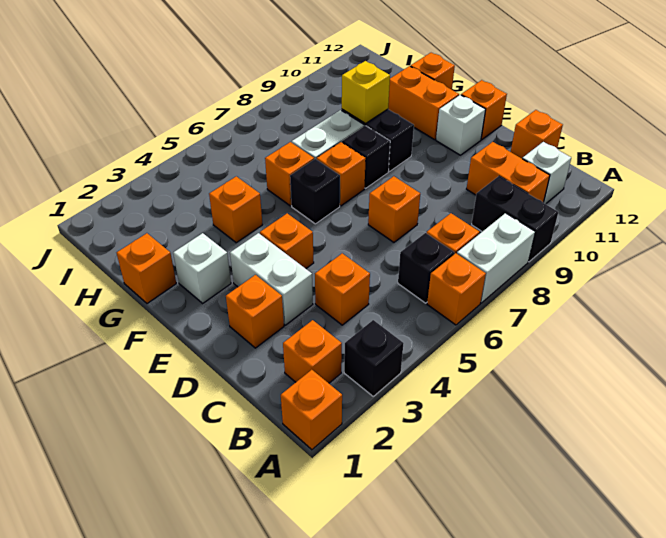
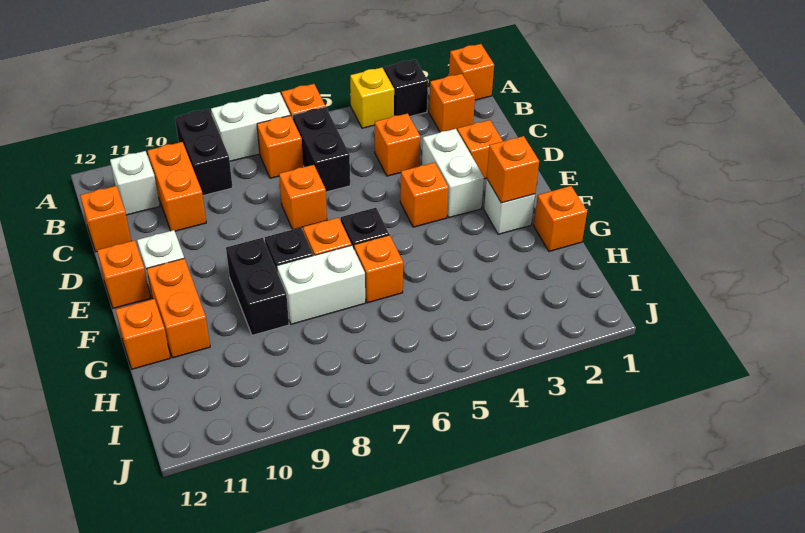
black brick B6 level 1 -> black brick B6:C6 level 1
orange brick G4 level 1 -> orange brick F2 level 2
yellow brick G9 level 2 -> yellow brick A4 level 1

